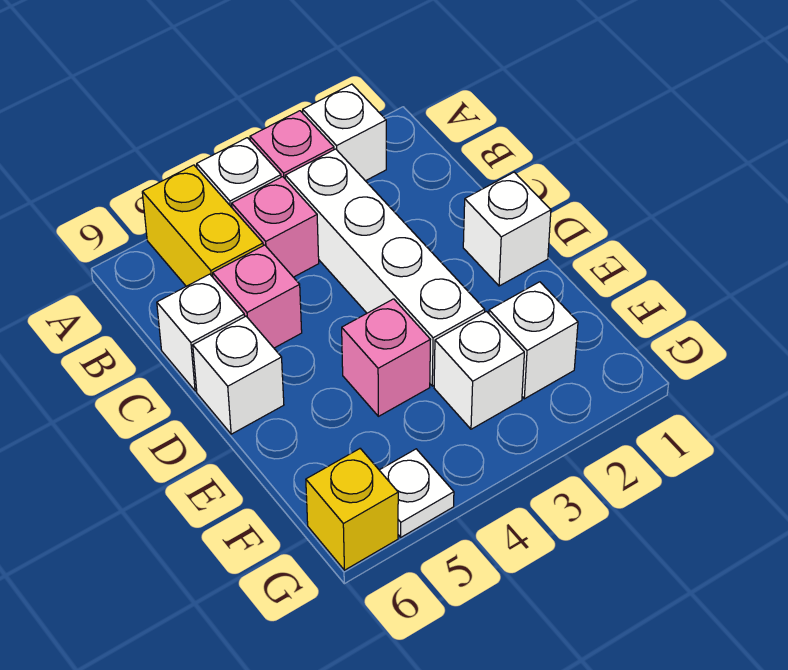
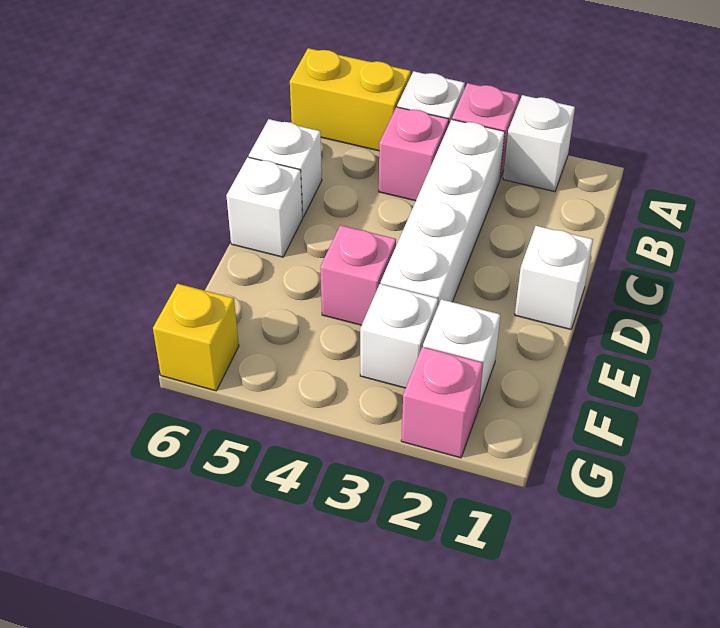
yellow brick A5:B5 level 1 -> yellow brick A5:A6 level 1
pink brick C5 level 1 -> pink brick G2 level 1
white plate G5 level 1 -> none

